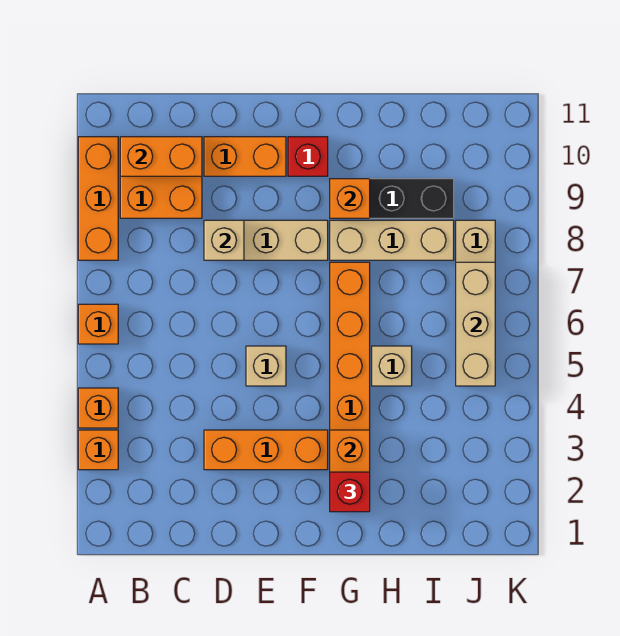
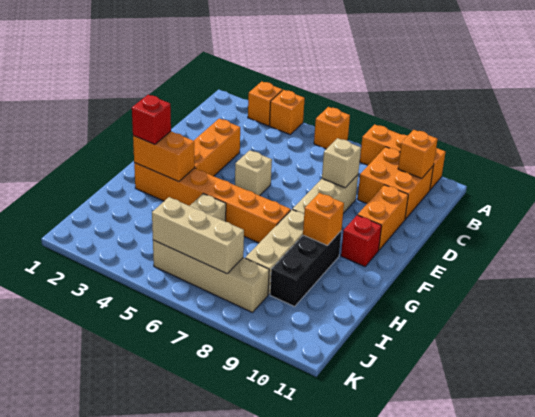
orange brick B10:C10 level 2 -> orange brick B10 level 2

